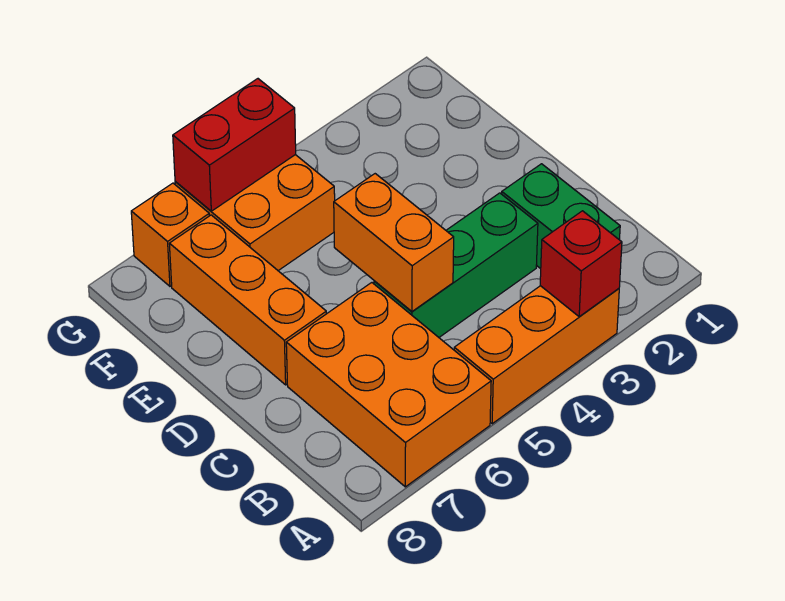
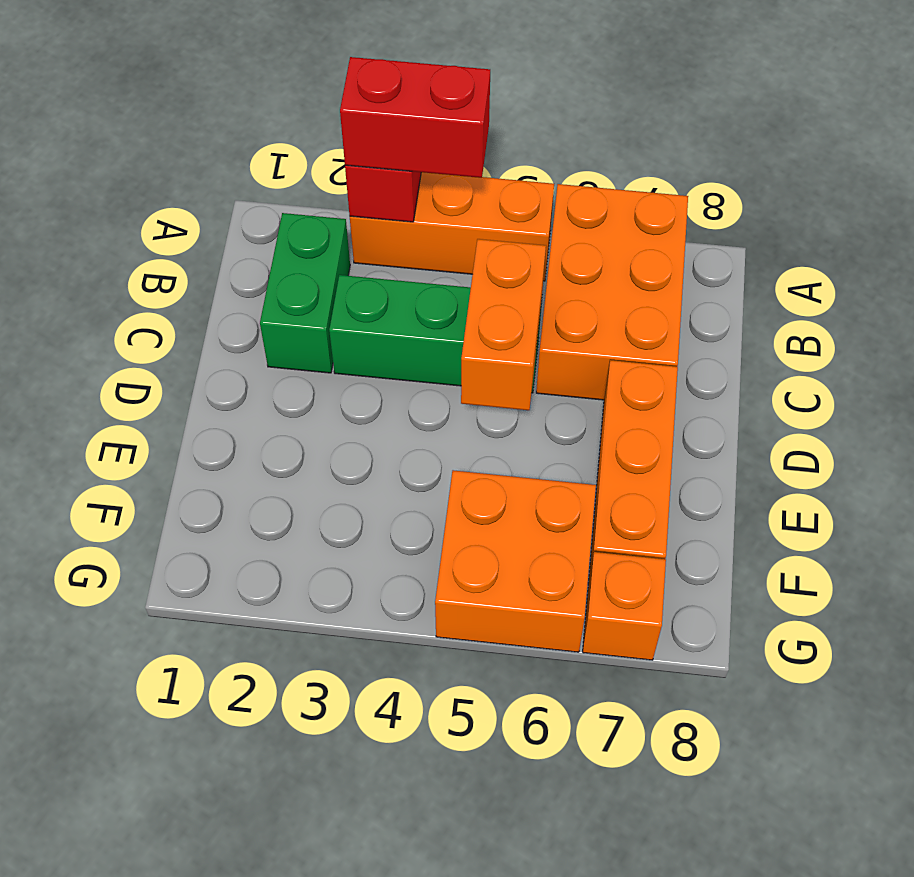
red brick G5:G6 level 2 -> red brick A3:A4 level 3

